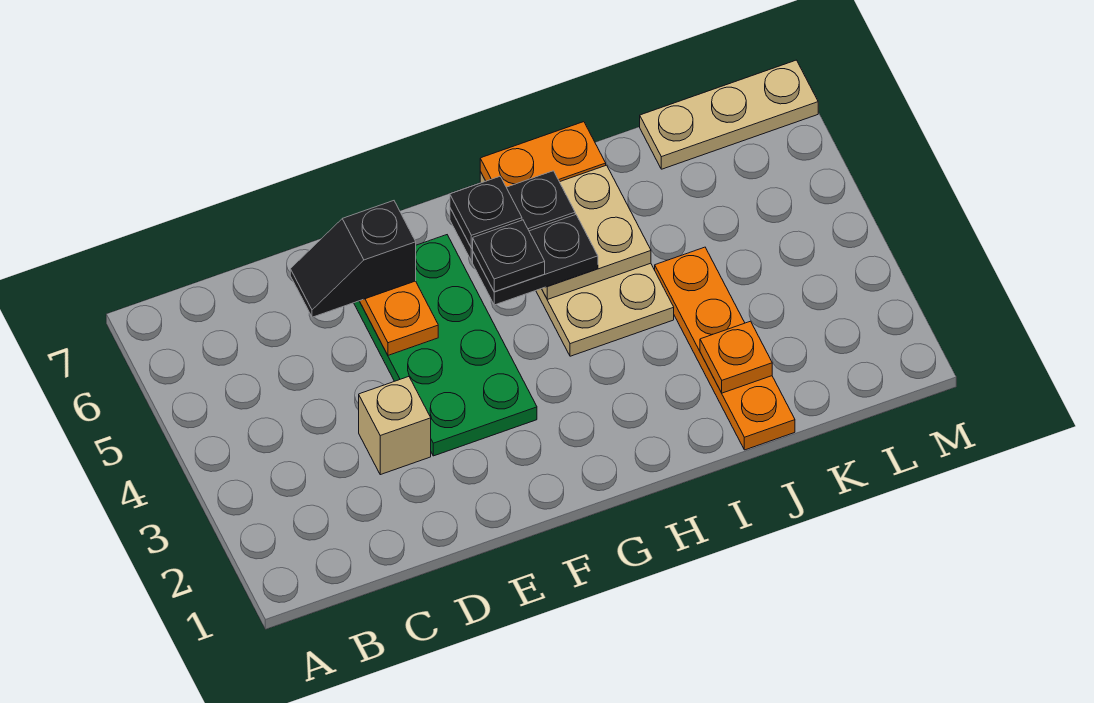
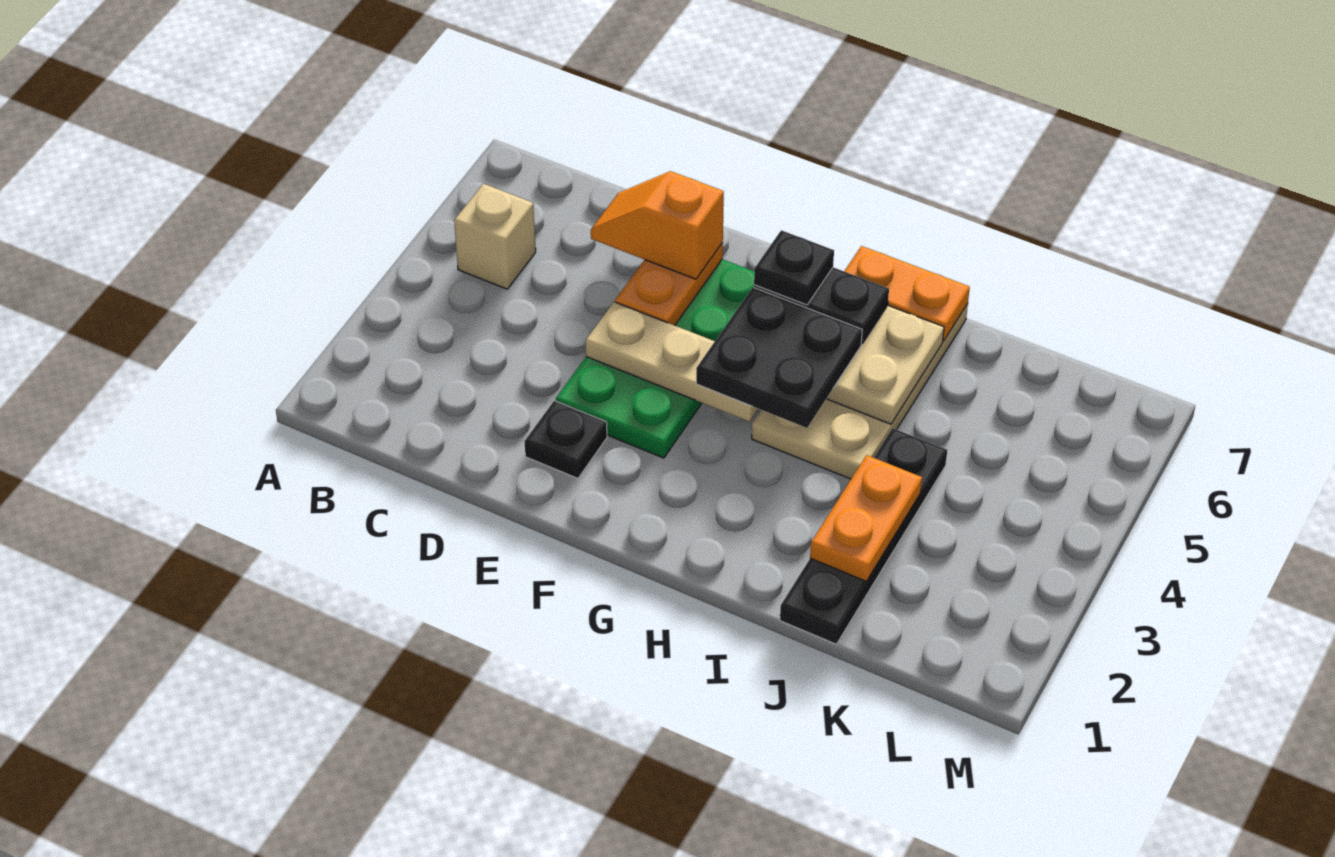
tan brick D3 level 1 -> tan brick B5 level 1
black slope D6:E6 level 3 top E -> orange slope D6:E6 level 3 top E
black plate G5:H5 level 3 -> black plate G4:H5 level 3
black plate G5 level 4 -> black plate E2 level 1
orange plate J1:J4 level 1 -> black plate J1:J4 level 1
orange plate J2 level 2 -> orange plate J2:J3 level 2
tan plate K7:M7 level 1 -> tan plate E4:G4 level 2

